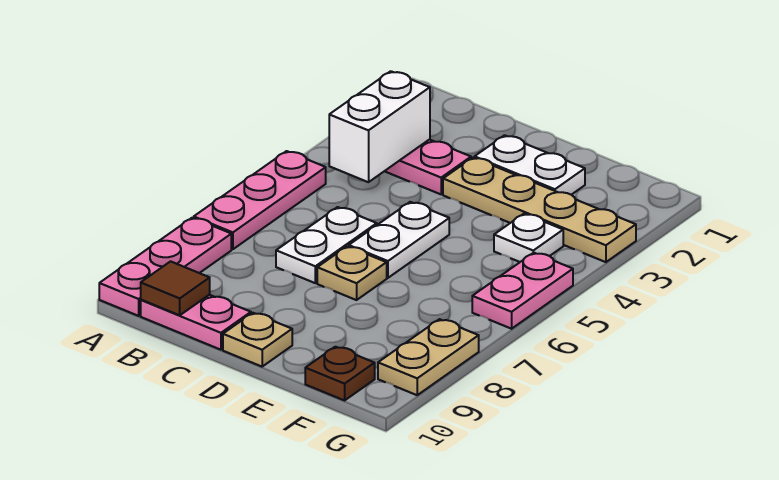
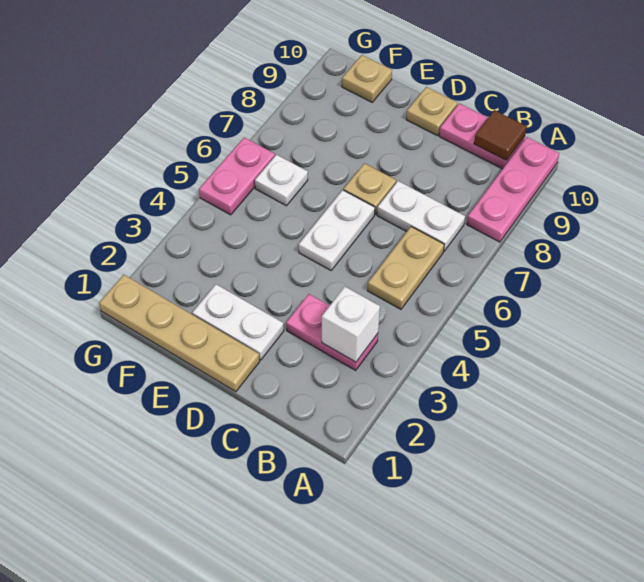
pink plate A5:A7 level 1 -> none
white brick B3:B4 level 2 -> white brick B3 level 2
white plate C6:C7 level 1 -> white plate B7:C7 level 1
tan plate D3:G3 level 1 -> tan plate D1:G1 level 1
white plate F4 level 1 -> white plate F6 level 1
brown plate F10 level 1 -> tan plate F10 level 1
tan plate G8:G9 level 1 -> tan plate B5:B6 level 1

